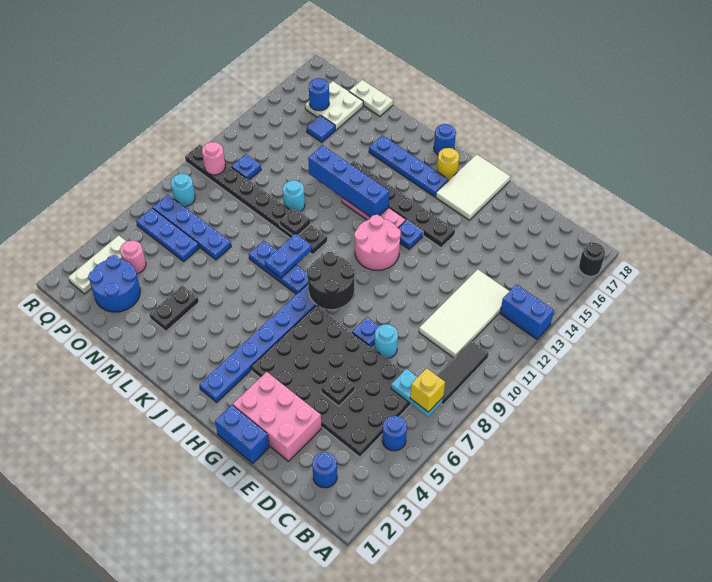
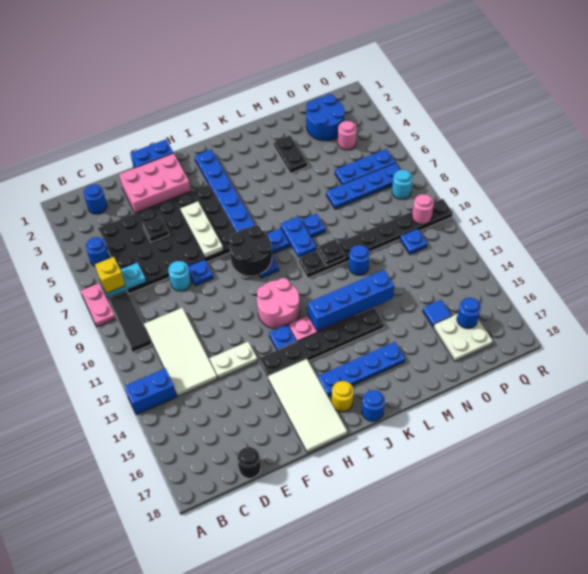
none -> pink plate A7:A8 level 1
black round brick A17 level 1 -> black round brick D18 level 1
white tile G16:H18 level 1 -> white tile G15:H18 level 1
cyan round brick M11 level 1 -> blue round brick M11 level 1
white plate N18:O18 level 1 -> white plate E13:F13 level 1
white plate Q2:Q4 level 1 -> white plate G5:G7 level 2

